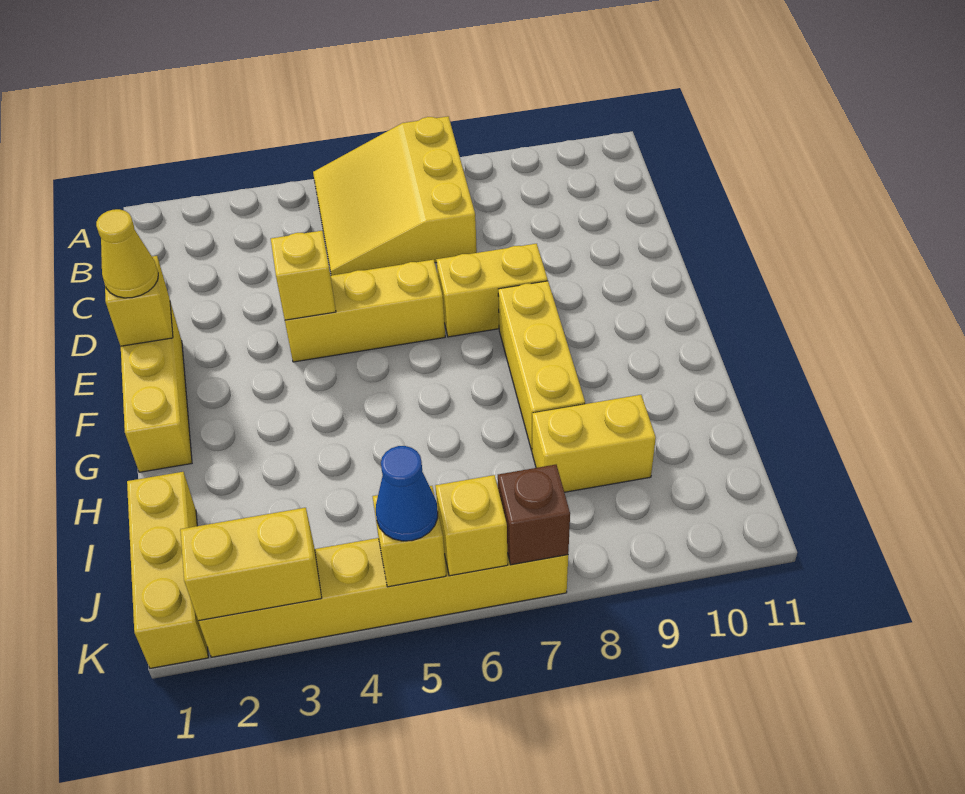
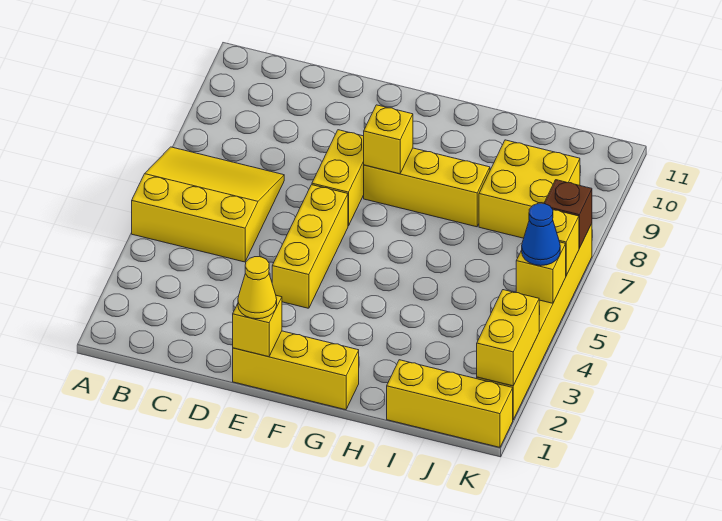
yellow slope A5:C7 level 1 top 7 -> yellow slope A5:C7 level 1 top 5
yellow brick E4 level 2 -> yellow brick F8 level 2
yellow brick I8:I9 level 1 -> yellow brick I8:J9 level 1

